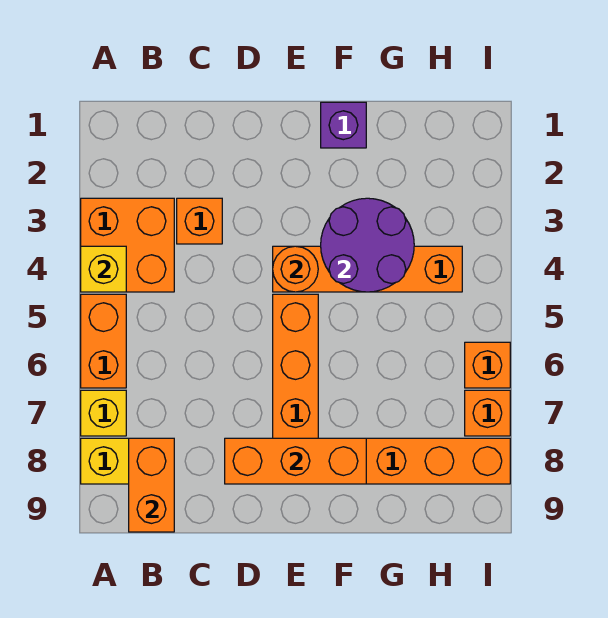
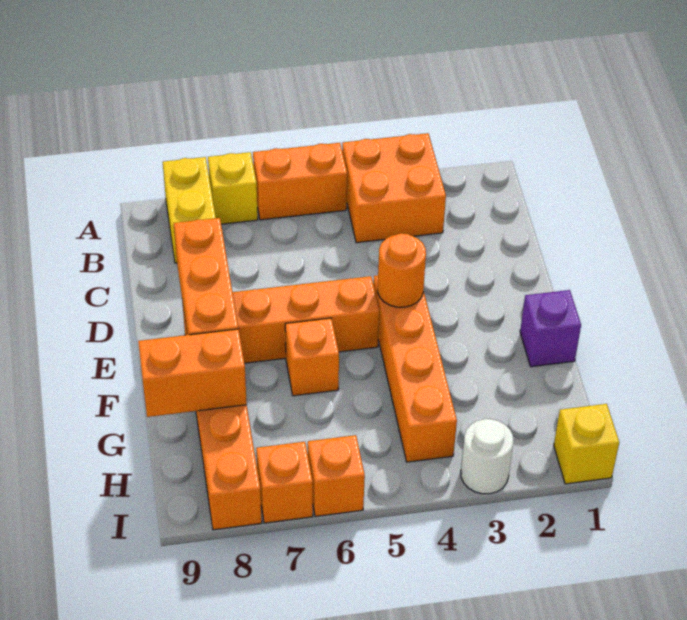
yellow brick A4 level 2 -> yellow brick I1 level 1
orange brick B8:B9 level 2 -> orange brick G8:G9 level 2
orange brick C3 level 1 -> orange brick F6 level 1
purple round brick F3:G4 level 2 -> none
none -> white round brick I3 level 1

